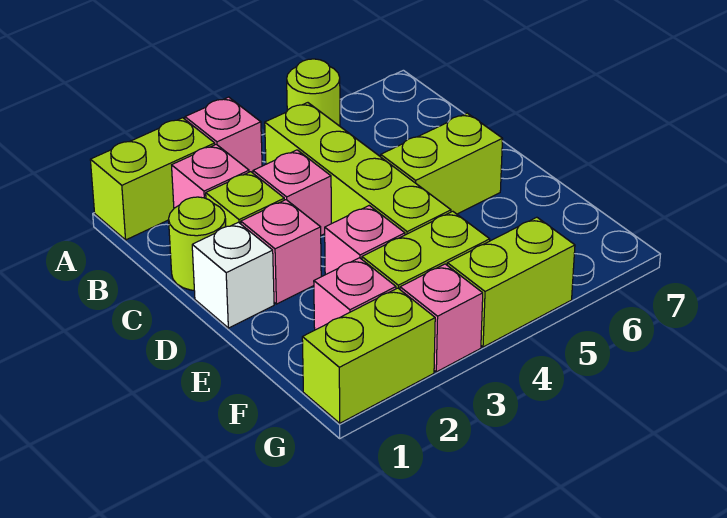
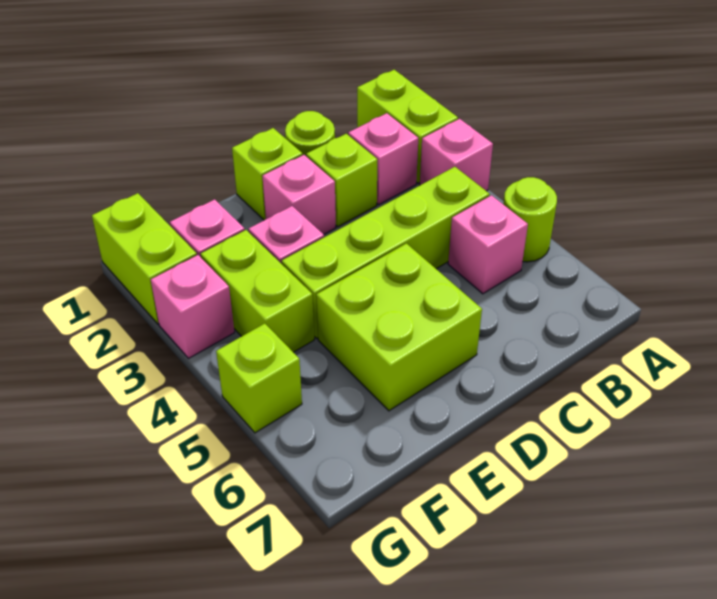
pink brick C3 level 1 -> pink brick B5 level 1
white brick D1 level 1 -> lime brick D1 level 1
lime brick D5:D6 level 1 -> lime brick D5:E6 level 1
lime brick G4:G5 level 1 -> lime brick G5 level 1

